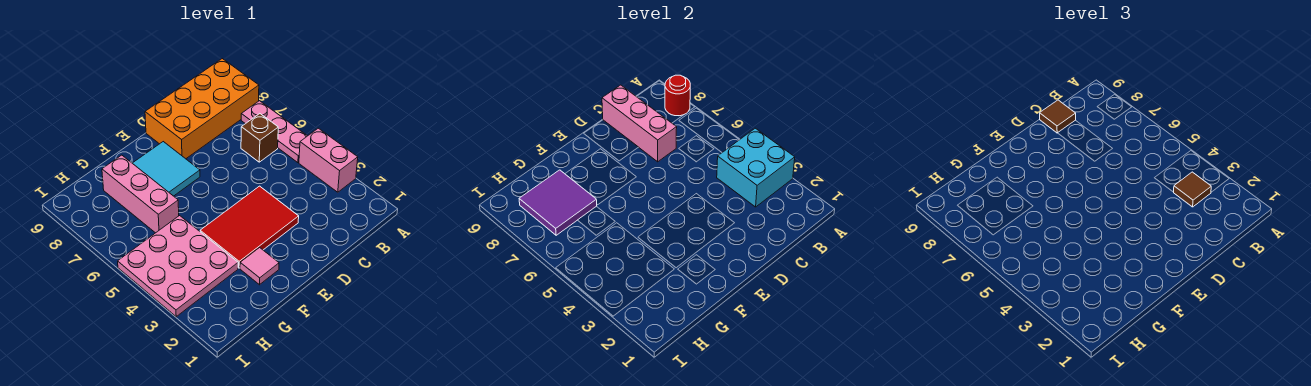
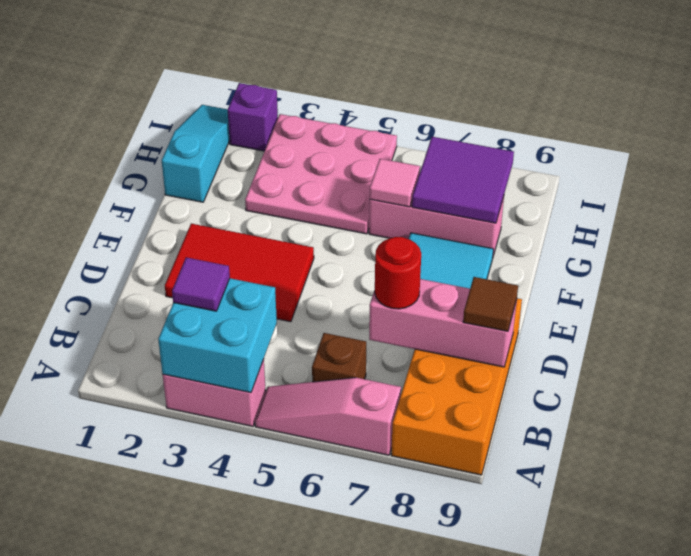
pink plate A5:A7 level 1 -> pink slope A5:A7 level 1 top 7
red round brick A8 level 2 -> red round brick C7 level 3
brown tile B3 level 3 -> purple tile B3 level 3
red tile D3:F4 level 1 -> red tile D2:E4 level 1
pink tile F2 level 1 -> pink tile G6 level 2
none -> cyan slope G1:I1 level 1 top G
none -> purple brick I2 level 1

